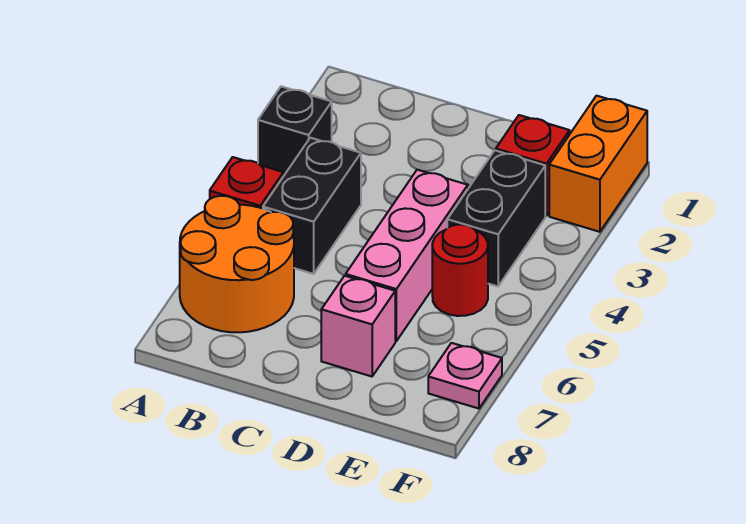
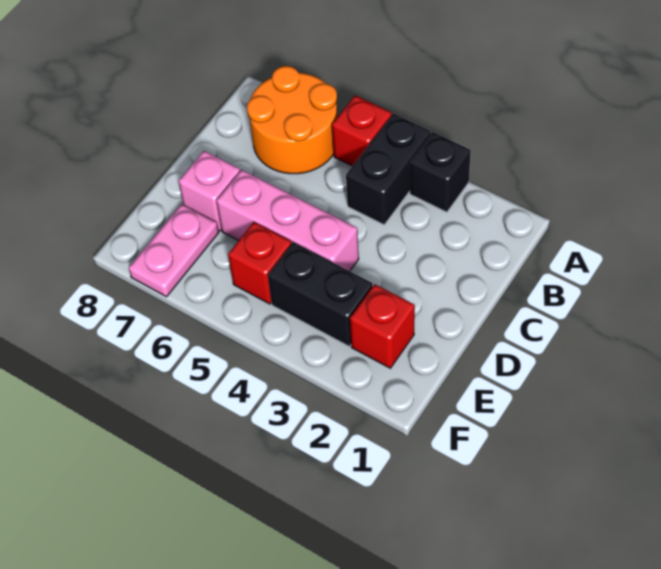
black brick B4:B5 level 1 -> black brick A4:B4 level 1
red round brick E5 level 1 -> red brick E5 level 1
orange brick F1:F2 level 1 -> none
pink plate F7 level 1 -> pink plate E7:F7 level 1

